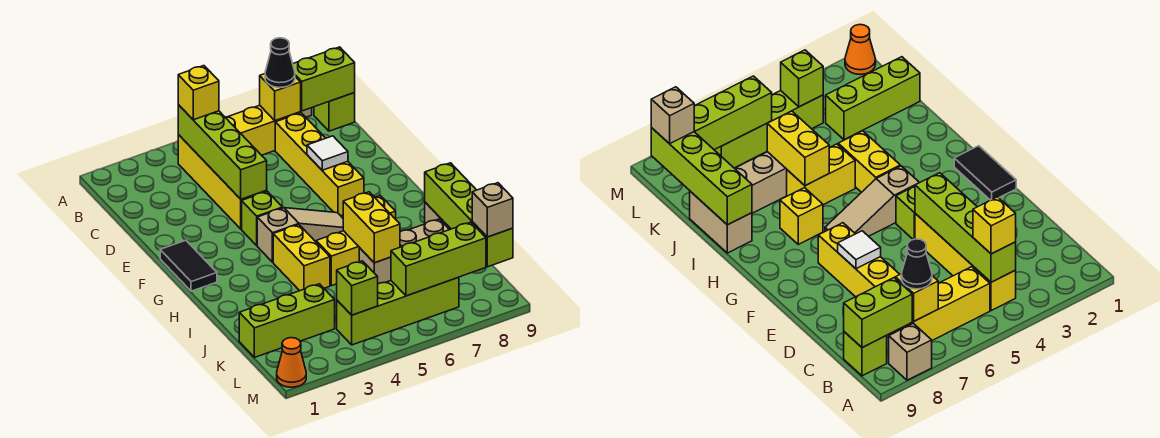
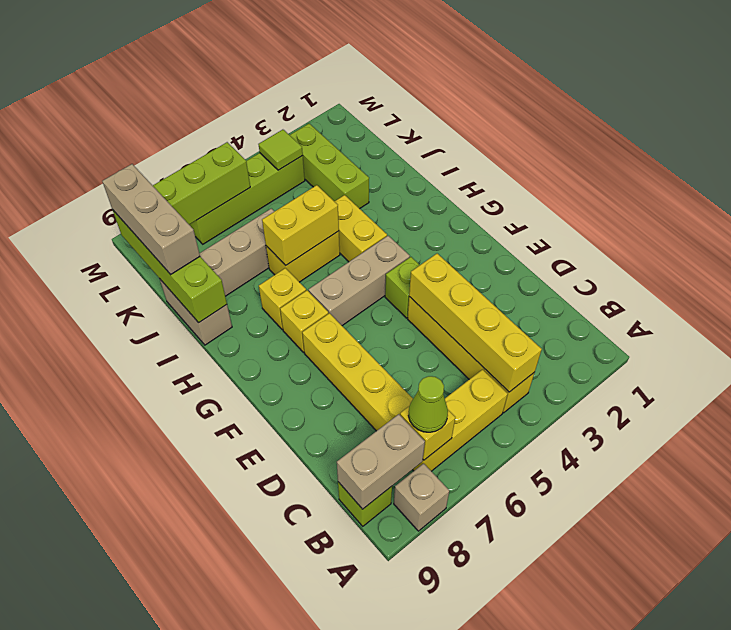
lime brick B4:E4 level 2 -> yellow brick B4:E4 level 2
yellow brick B4 level 3 -> yellow brick G7 level 1
black cone B7 level 3 -> lime cone B7 level 3
lime brick B8:B9 level 2 -> tan brick B8:B9 level 2
white tile E7 level 2 -> none
black tile F1:G1 level 1 -> none
tan slope G4:G6 level 1 top 4 -> tan brick G4:G6 level 1
yellow brick I6:J6 level 2 -> yellow brick I5:I6 level 2
lime brick K1:K3 level 1 -> lime brick J3:L3 level 1
lime brick L4 level 2 -> lime tile L4 level 2
tan brick L9 level 3 -> tan brick J9:L9 level 3
orange cone M1 level 1 -> none

